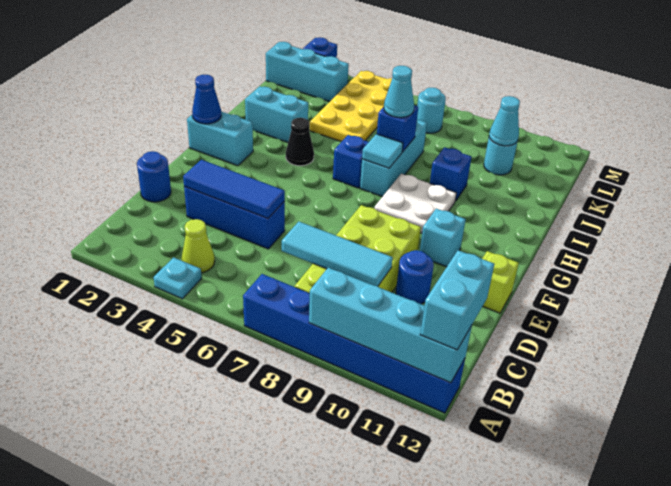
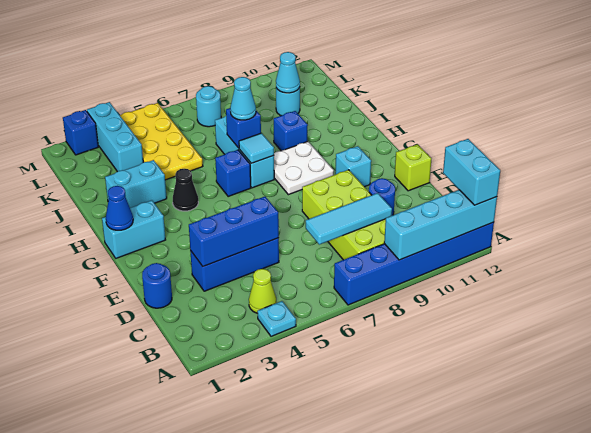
blue tile D3:D5 level 2 -> blue brick D3:D5 level 2
cyan brick L1:L3 level 1 -> cyan brick K3:M3 level 1

